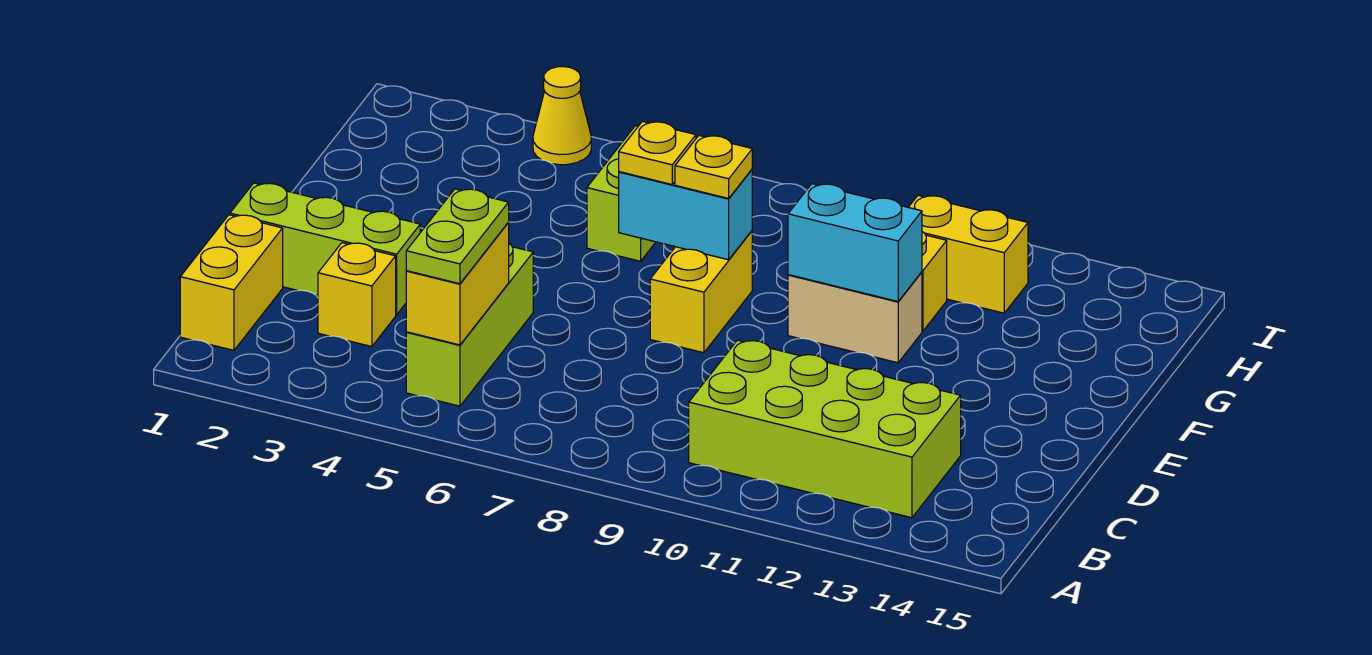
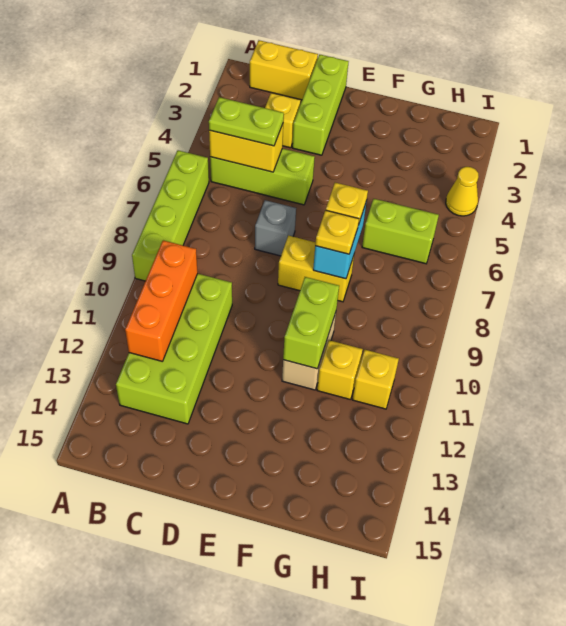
none -> lime brick A6:A9 level 1
none -> orange brick B10:B12 level 2
none -> grey brick D7 level 1
cyan brick F10:F11 level 2 -> lime brick F10:F11 level 2
yellow brick H11:H12 level 1 -> yellow brick H11 level 1

